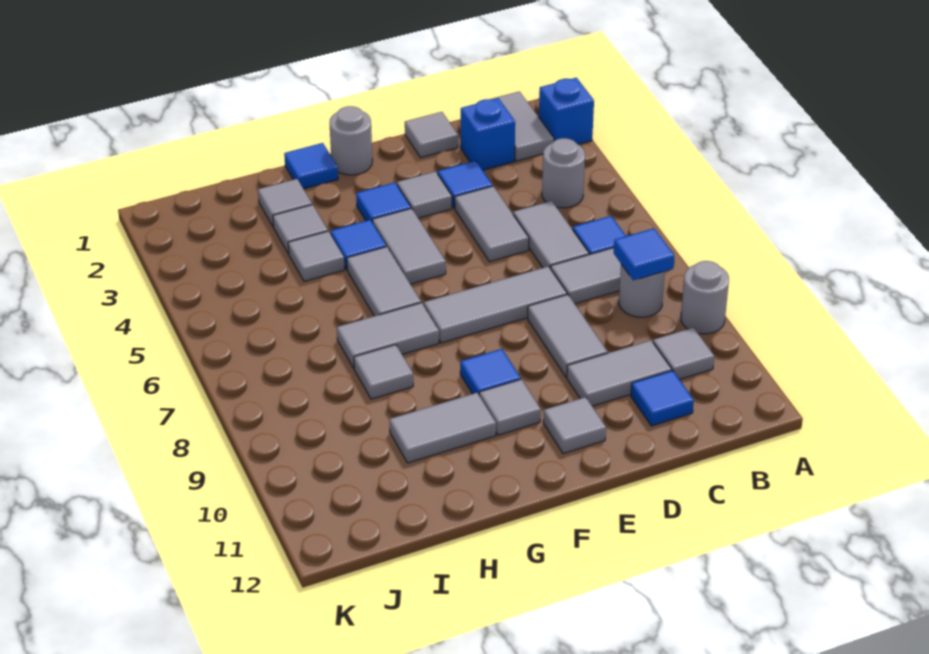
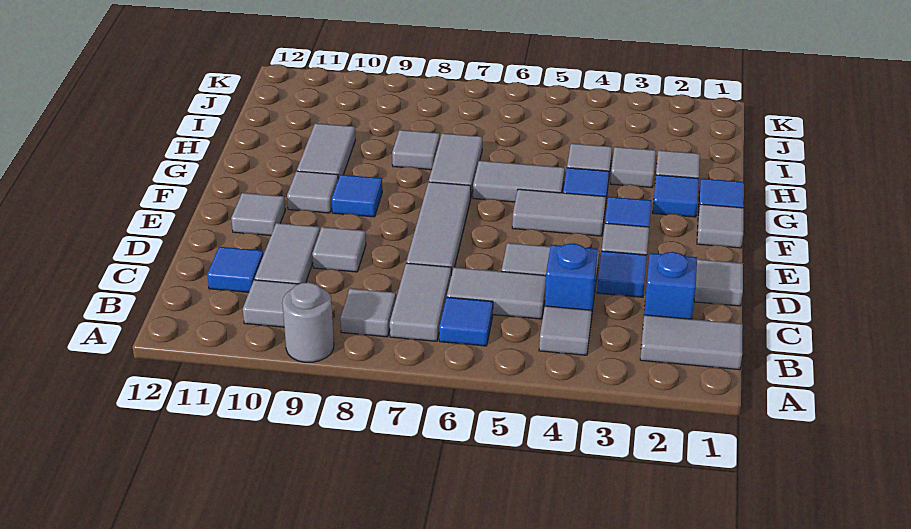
blue brick A2 level 1 -> blue brick C4 level 1
grey round brick B4 level 1 -> grey tile B4 level 1
grey round brick B8 level 1 -> grey tile B8 level 1
blue tile B8 level 2 -> blue tile G2 level 1
grey tile D8:D9 level 1 -> grey tile D9 level 1
grey round brick F1 level 1 -> grey tile F1 level 1

